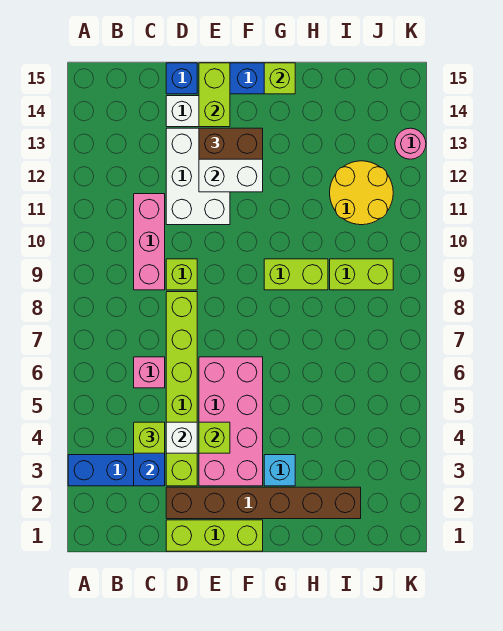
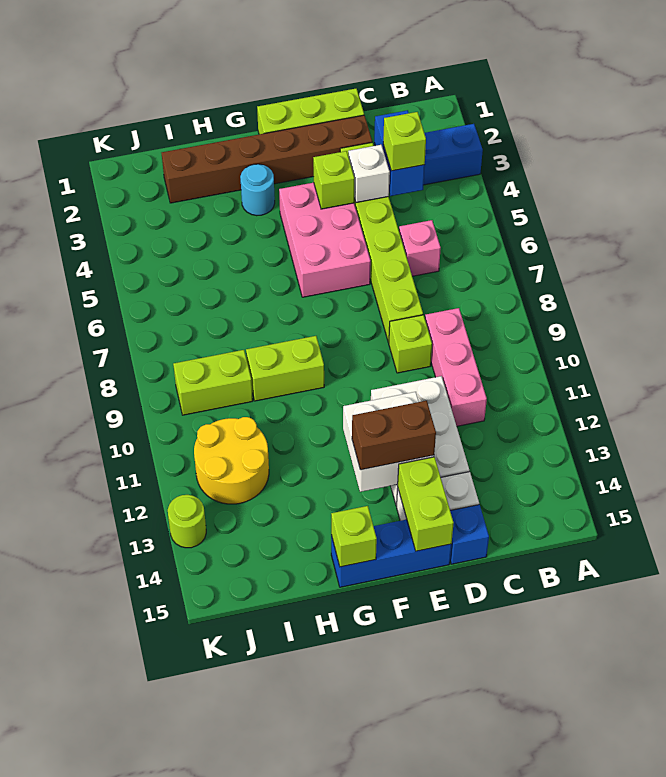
pink brick E3:F6 level 1 -> pink brick E4:F6 level 1
cyan brick G3 level 1 -> cyan round brick G3 level 1
pink round brick K13 level 1 -> lime round brick K13 level 1

